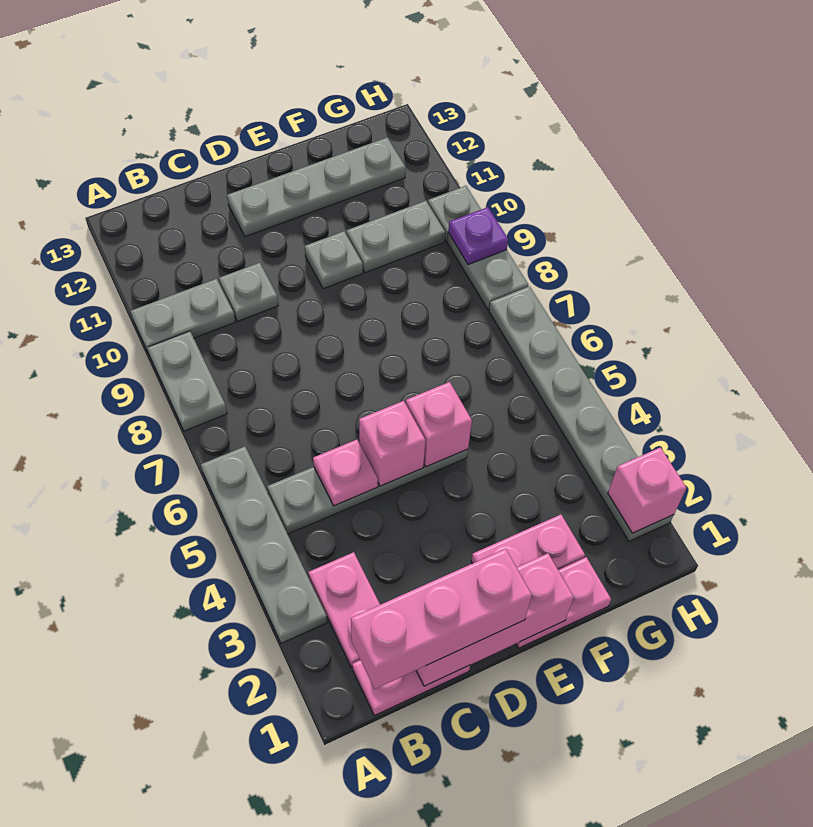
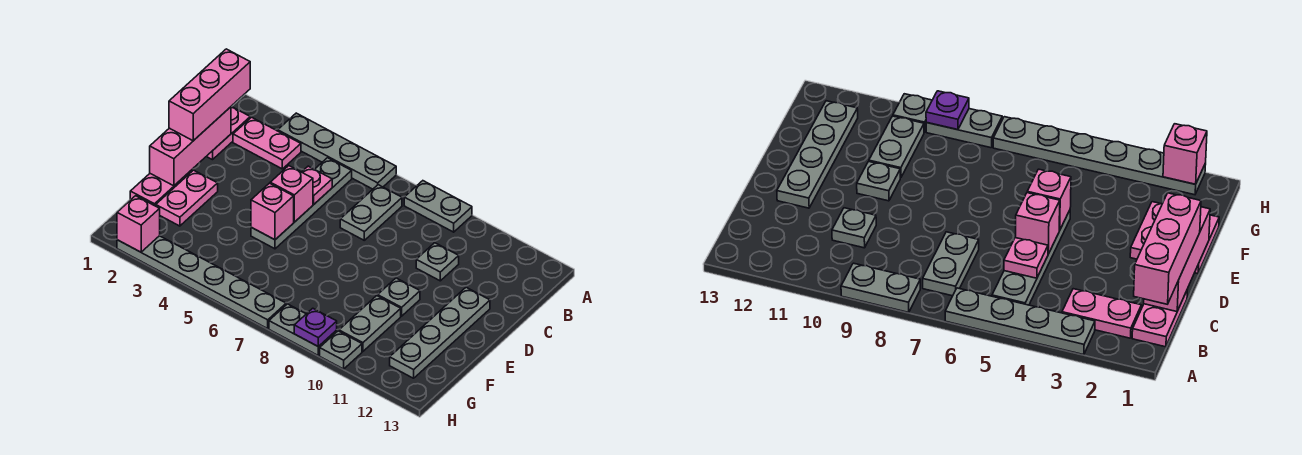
grey plate A10:B10 level 1 -> grey plate B7:C7 level 1

